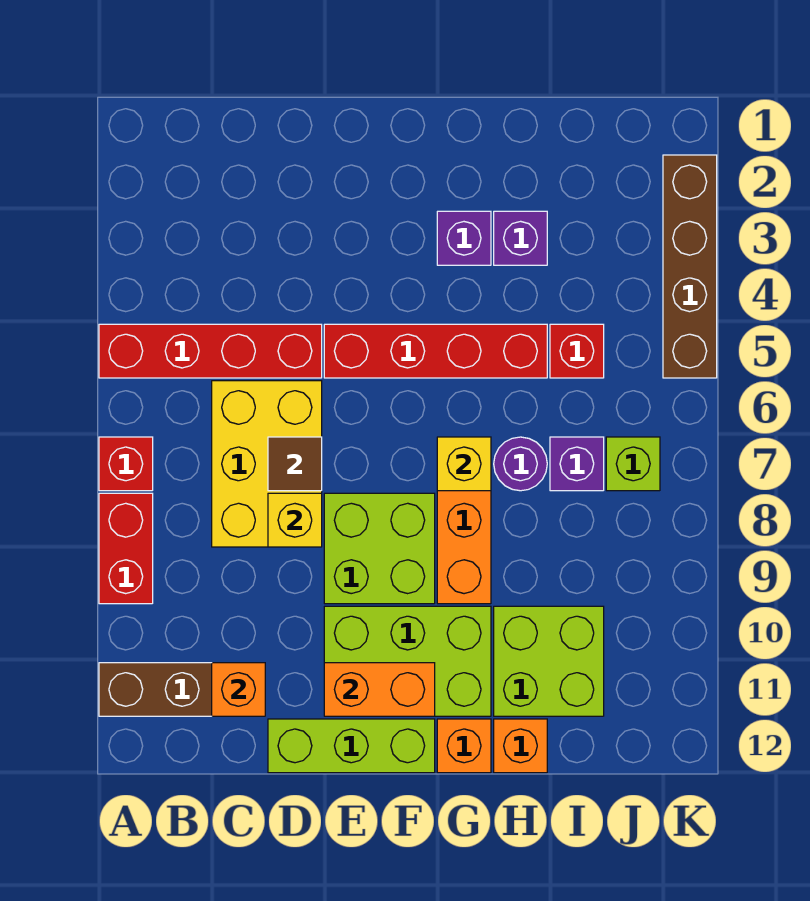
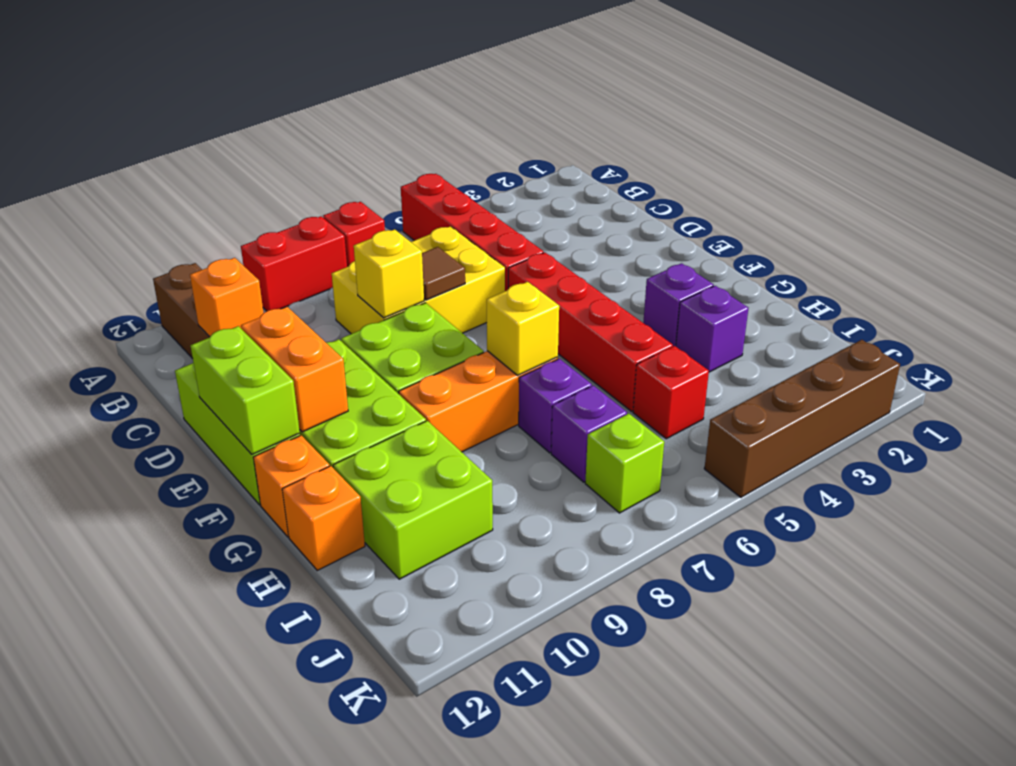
none -> lime brick E12:F12 level 2
purple round brick H7 level 1 -> purple brick H7 level 1

